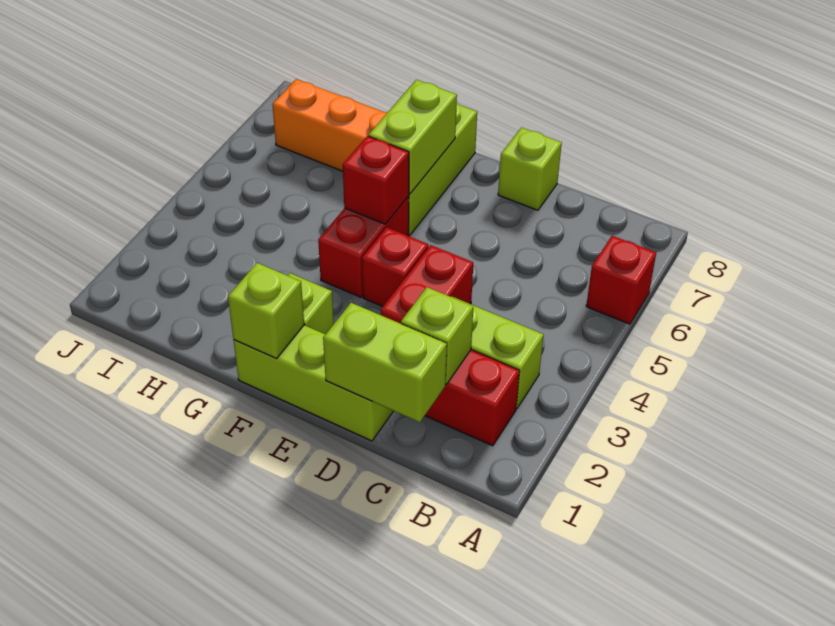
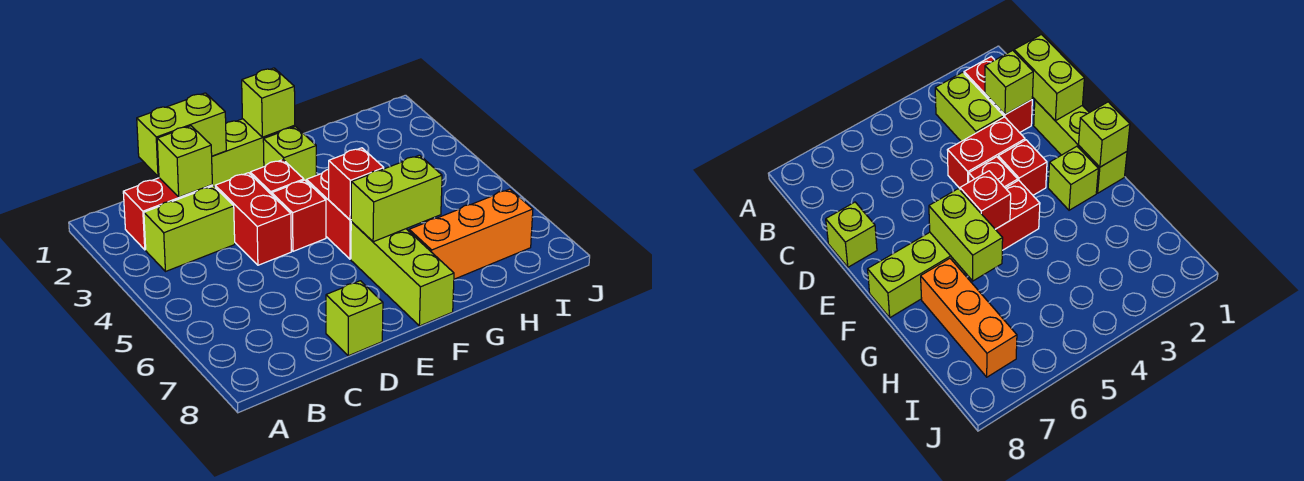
red brick A6 level 1 -> red brick E3 level 1
lime brick F6:F7 level 2 -> lime brick F6:G6 level 2

